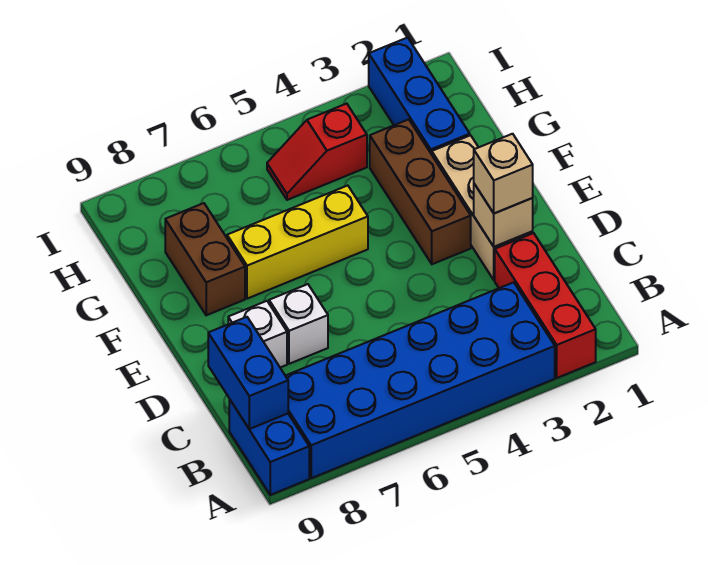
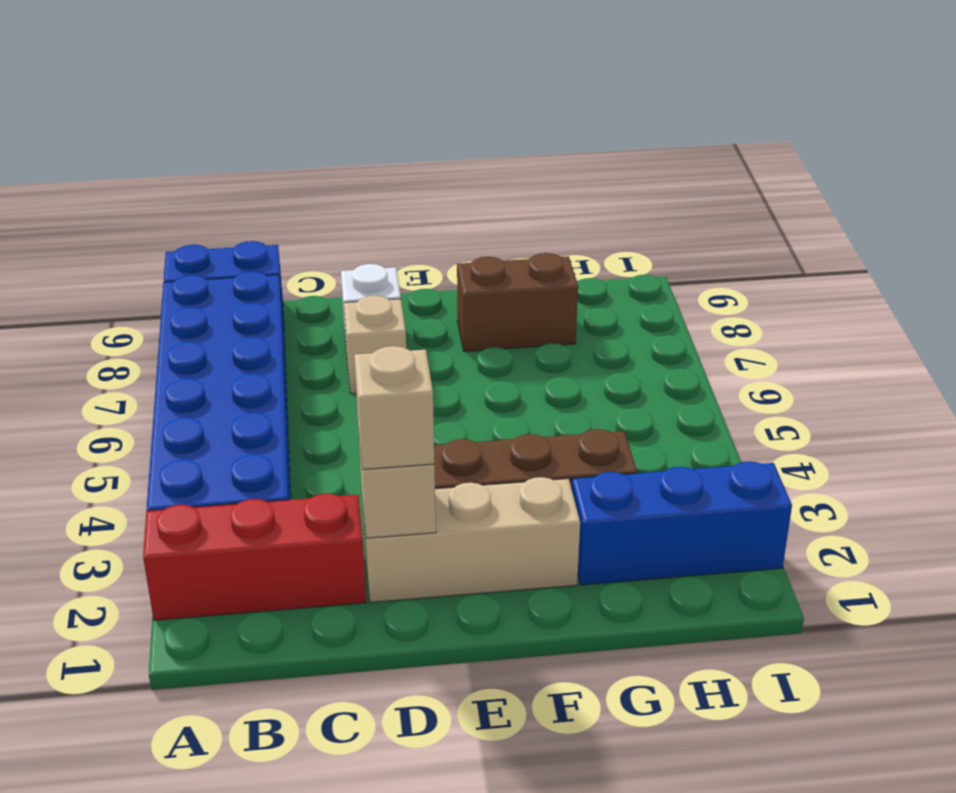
blue brick B9:C9 level 2 -> none
white brick D7 level 1 -> tan brick D7 level 1
yellow brick F5:F7 level 1 -> none
red slope H4:H5 level 1 top 4 -> none

